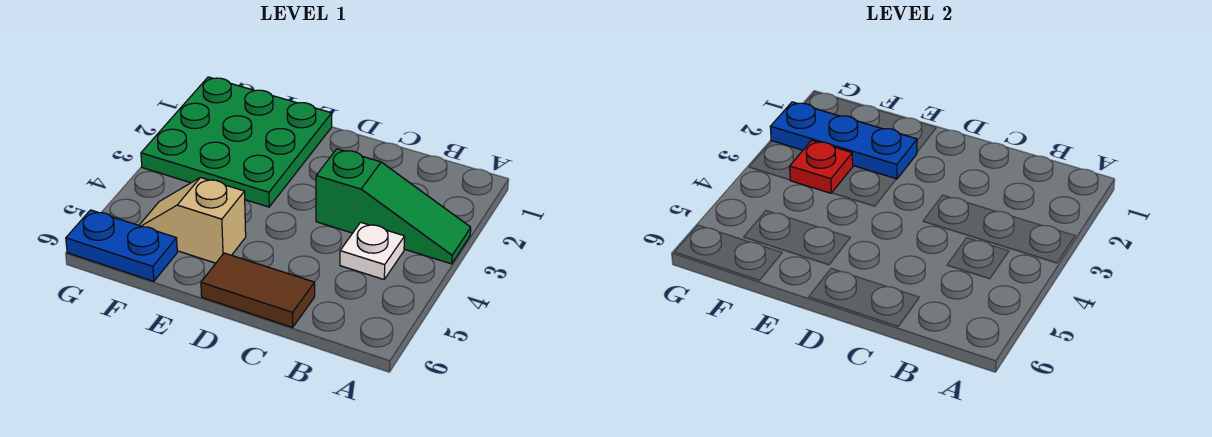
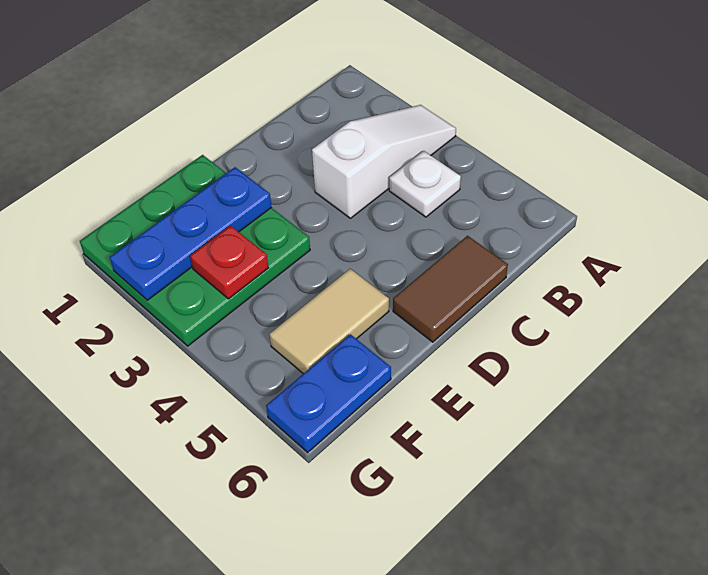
green slope A3:C3 level 1 top C -> white slope A3:C3 level 1 top C
tan slope E5:F5 level 1 top E -> tan tile E5:F5 level 1

